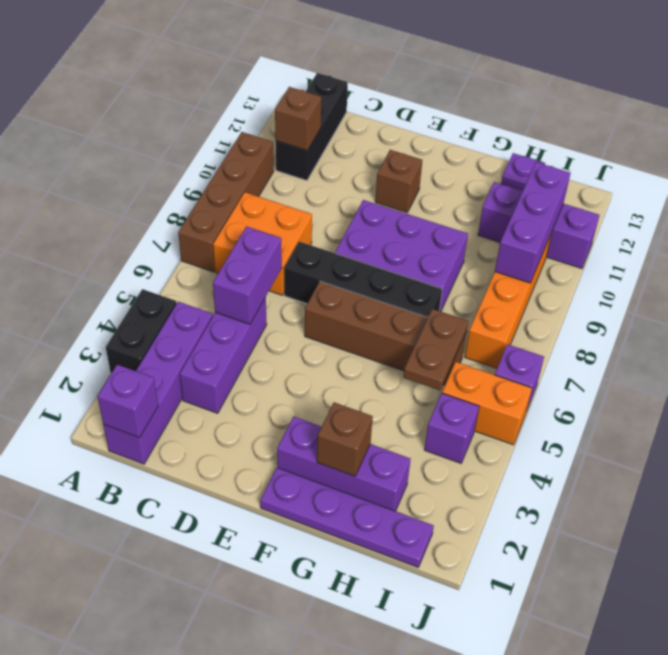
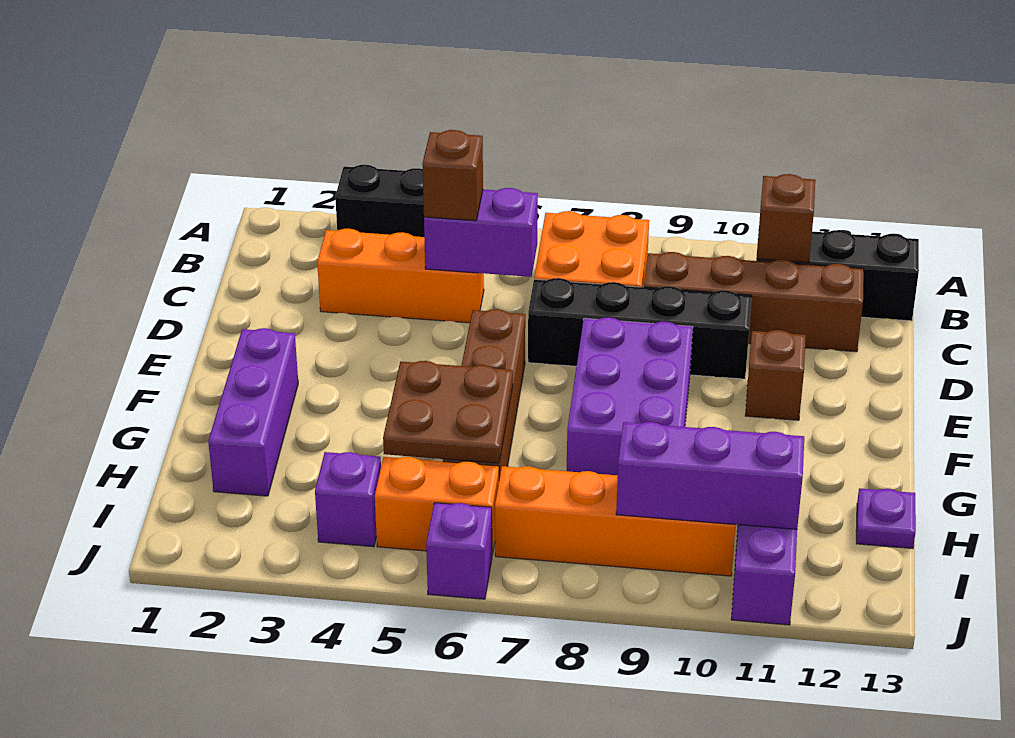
brown brick A7:A10 level 1 -> brown brick C9:C12 level 1
purple brick B1:B4 level 1 -> none
purple brick B1 level 2 -> none
purple brick C3:C5 level 1 -> orange brick C3:C5 level 1
black brick D7:G7 level 1 -> black brick D7:D10 level 1
purple plate F1:I1 level 1 -> none
brown brick G2 level 2 -> brown brick C5 level 3
brown plate H5:H6 level 2 -> brown plate G5:H6 level 2
orange brick I5:J5 level 1 -> orange brick I5:I6 level 1

